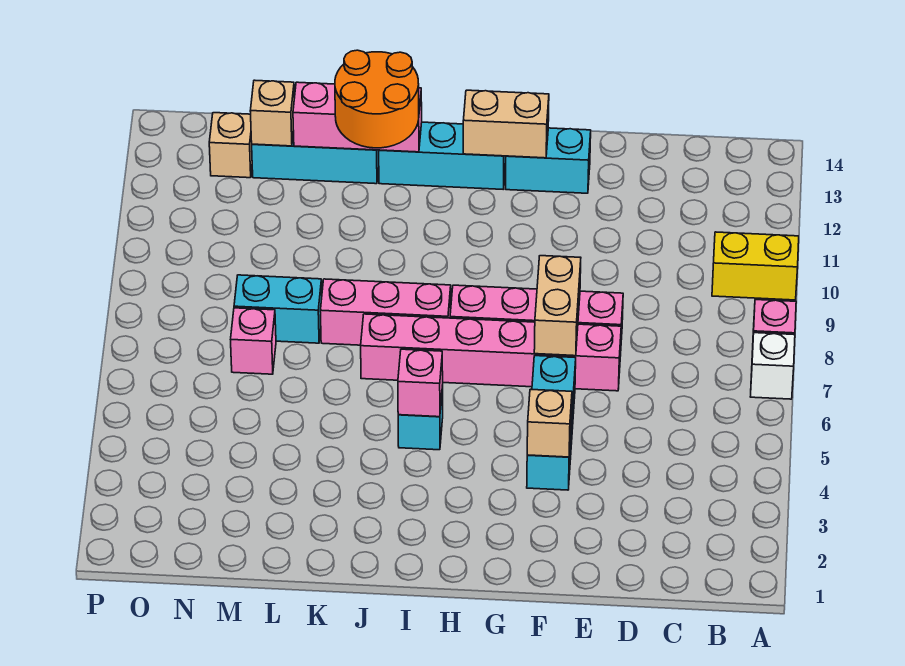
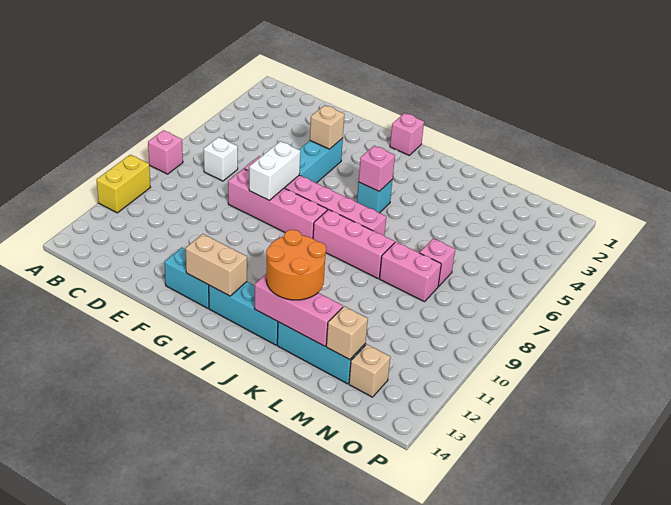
white brick A7 level 1 -> white brick C7 level 1
yellow brick A10:B10 level 1 -> yellow brick A10:A11 level 1
tan brick F7:F8 level 2 -> white brick F7:F8 level 2
none -> pink brick H1 level 1
cyan brick L8:M8 level 1 -> pink brick L8:M8 level 1

